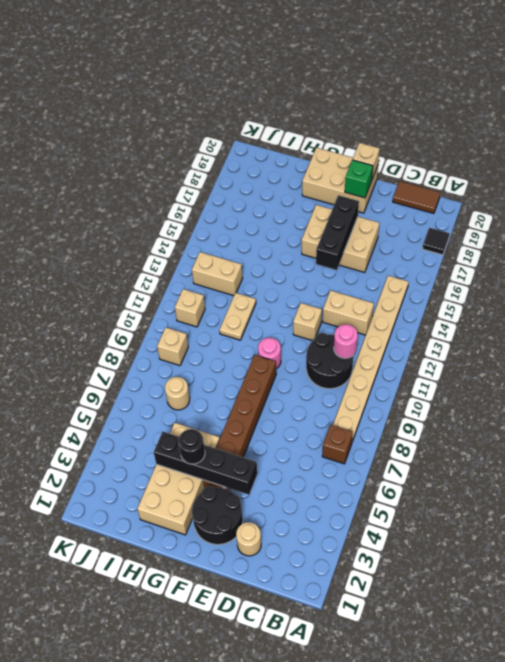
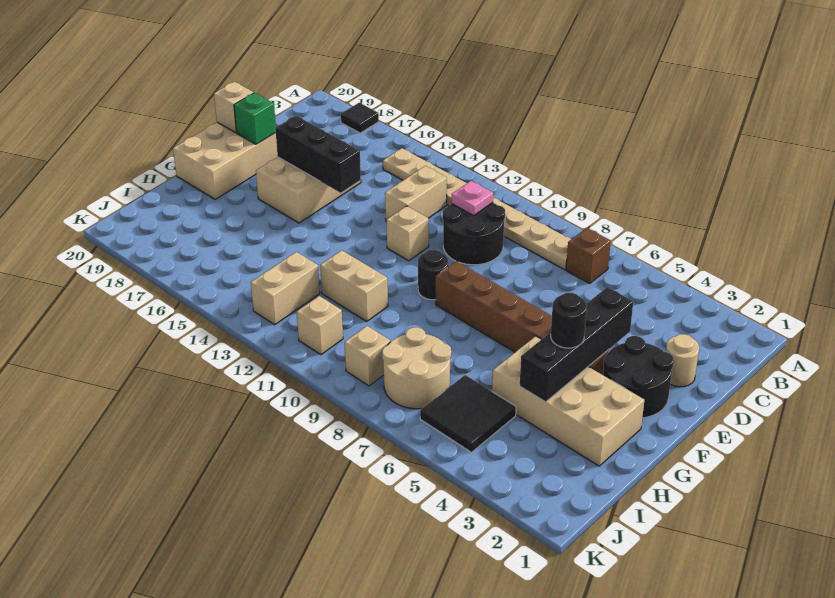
brown tile B20:C20 level 1 -> none
pink round brick C11 level 2 -> pink plate C11 level 2
pink round brick F10 level 1 -> black round brick F10 level 1
tan plate H11:H12 level 1 -> tan brick H11:H12 level 1
none -> black tile I5:J6 level 1
tan round brick I7 level 1 -> tan round brick I7:J8 level 1

